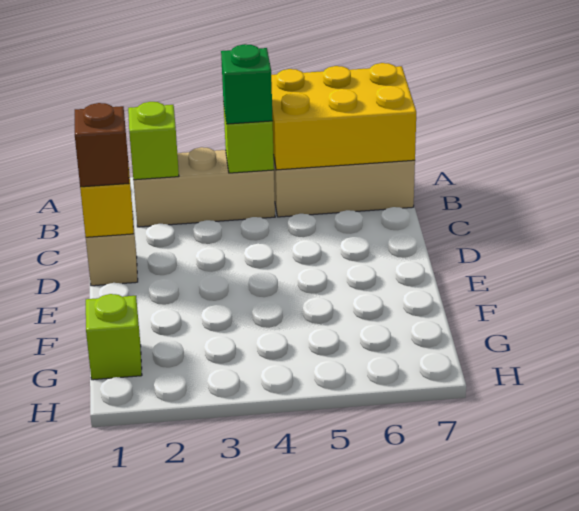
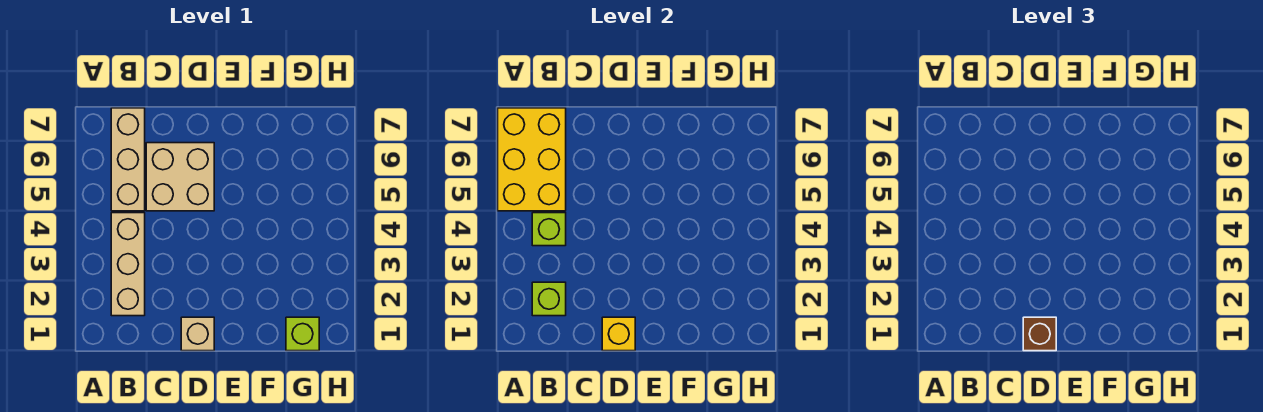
green brick B4 level 3 -> none
none -> tan brick C5:D6 level 1

